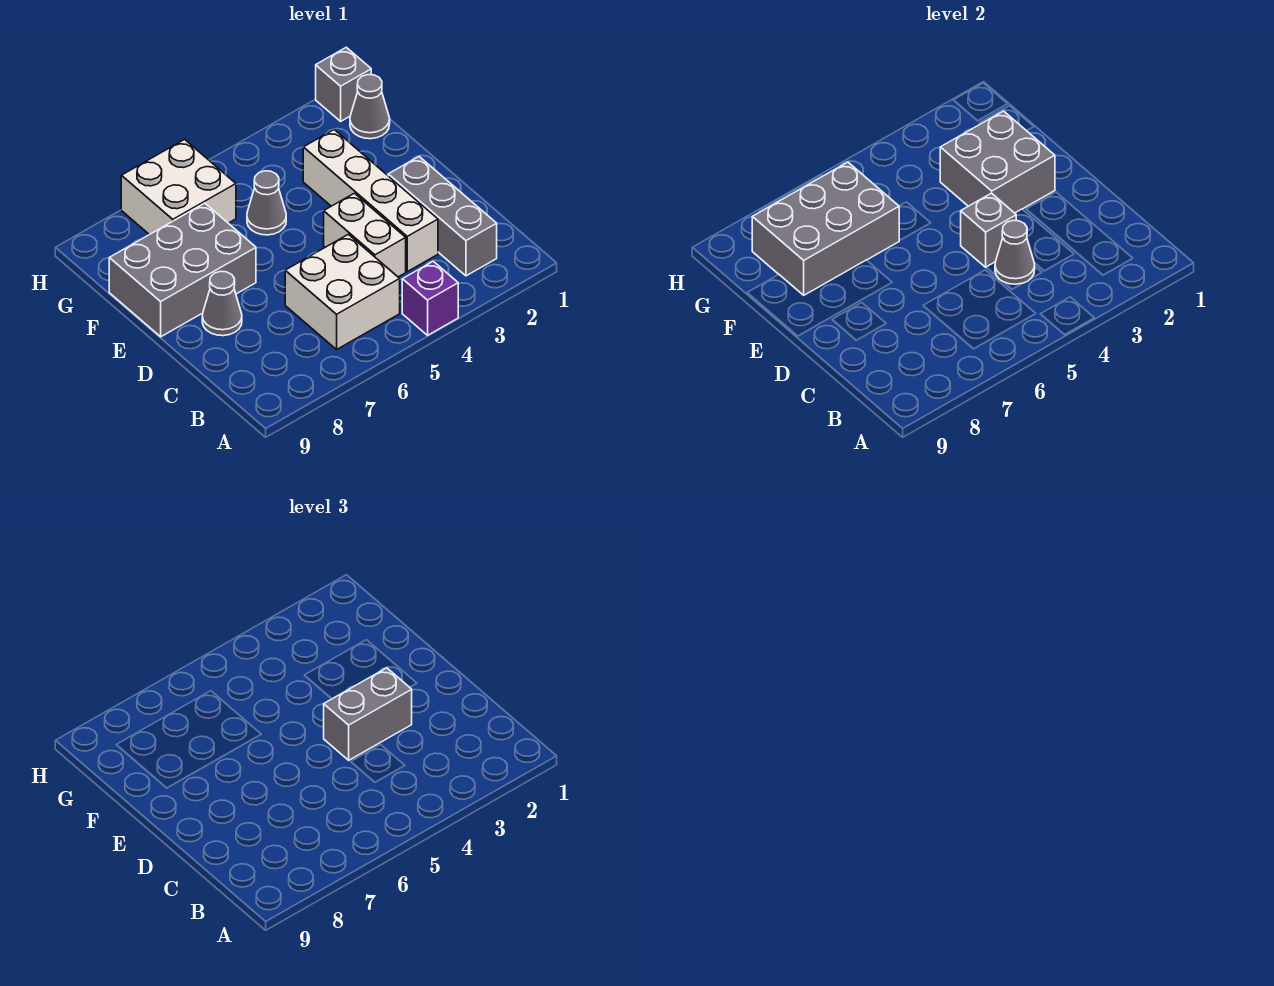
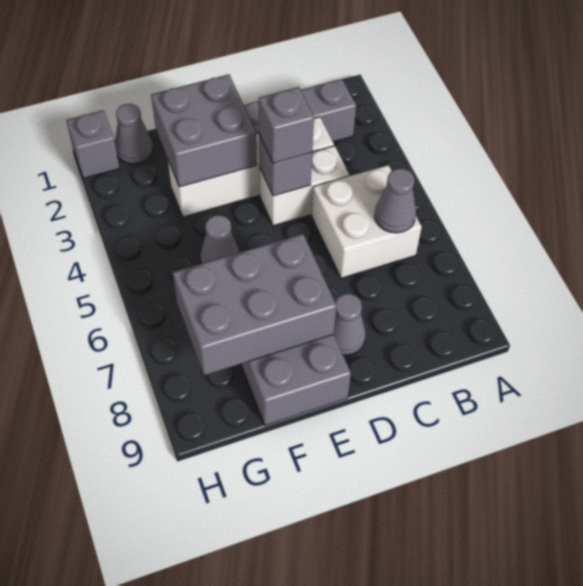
purple brick A4 level 1 -> none
grey cone C4 level 2 -> grey cone B6 level 2
grey brick D3:D4 level 3 -> grey brick D4 level 3
grey brick F6:G8 level 2 -> grey brick E7:G8 level 2
white brick G6:H7 level 1 -> none

